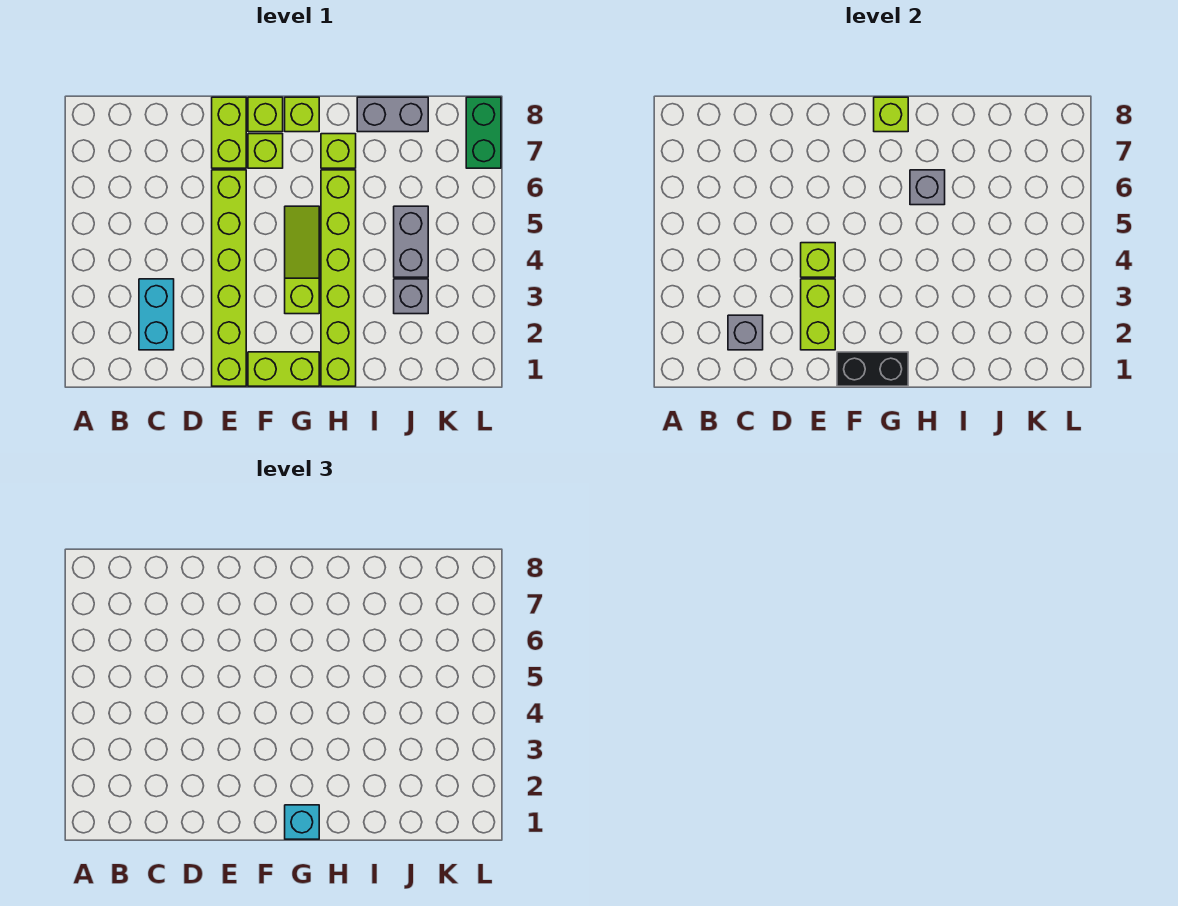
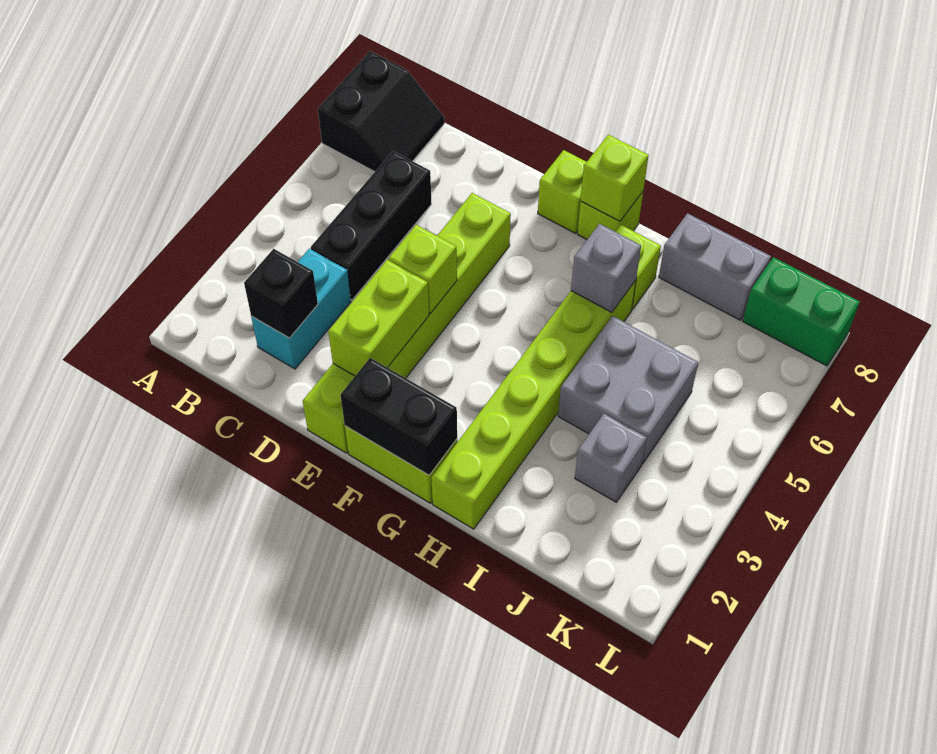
none -> black slope A7:B8 level 1 top A
grey brick C2 level 2 -> black brick C2 level 2
none -> black brick C4:C6 level 1
lime brick E7:E8 level 1 -> none
lime brick F7 level 1 -> none
cyan brick G1 level 3 -> none
lime slope G3:G5 level 1 top 3 -> none
grey brick J4:J5 level 1 -> grey brick I4:J5 level 1
green brick L7:L8 level 1 -> green brick K8:L8 level 1

